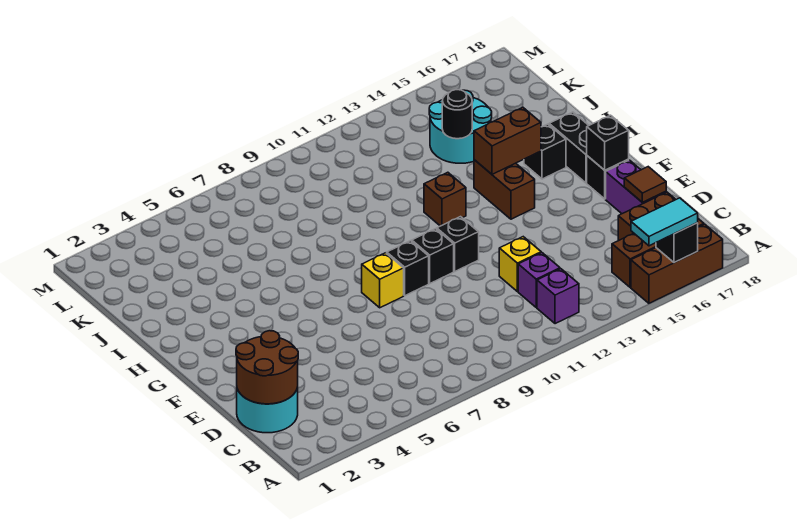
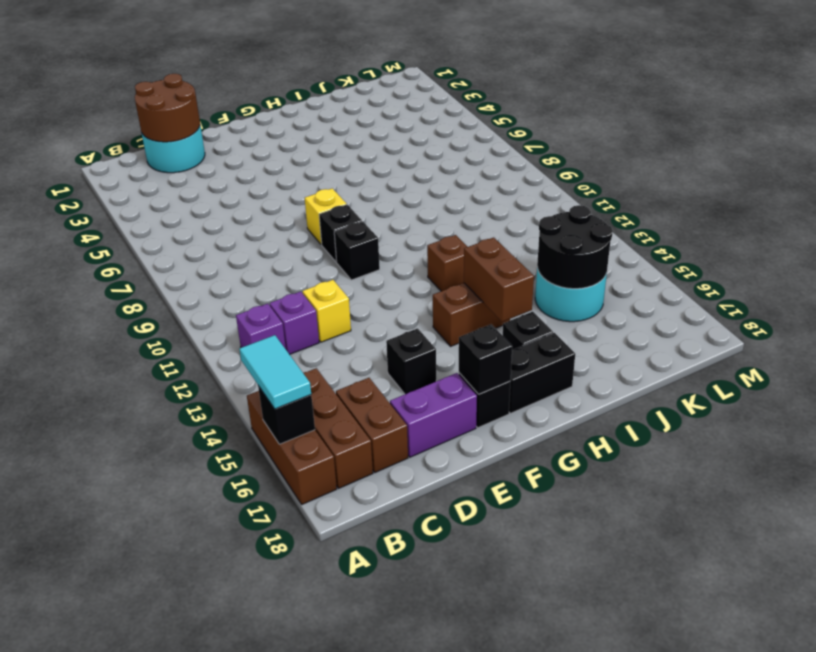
brown tile D17 level 2 -> none
black brick F11 level 1 -> black brick E15 level 1
black round brick J14 level 2 -> black round brick J14:K15 level 2

